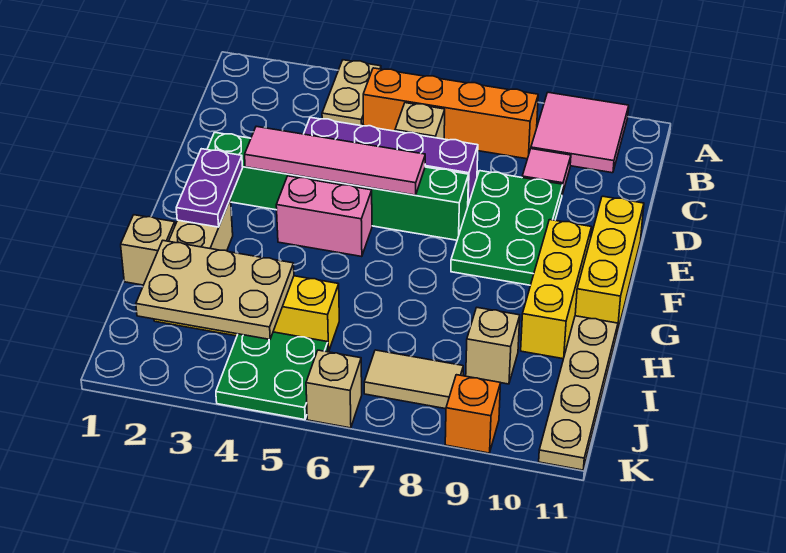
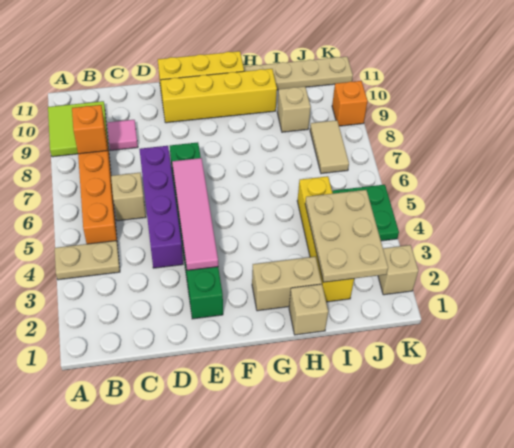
pink tile A9:B10 level 1 -> lime tile A9:B10 level 1
none -> orange brick B8 level 2
green plate D8:F9 level 1 -> none
purple plate F2:G2 level 2 -> none
pink brick F4:F5 level 1 -> none
yellow brick F10:H10 level 1 -> yellow brick E10:H10 level 1
tan brick K6 level 1 -> tan brick K2 level 1

